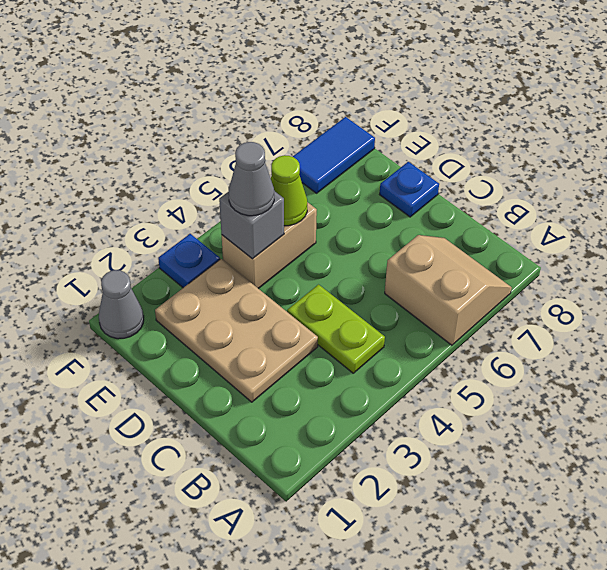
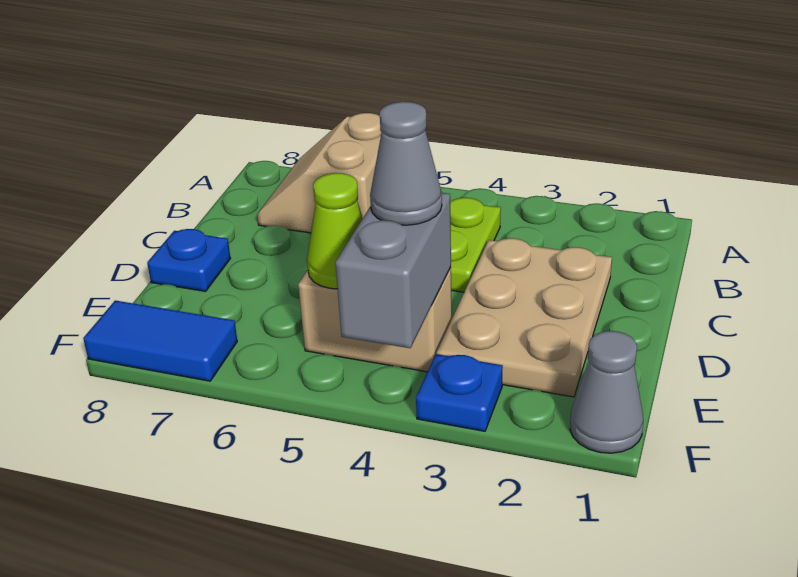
grey brick E4 level 2 -> grey brick E4:F4 level 2

